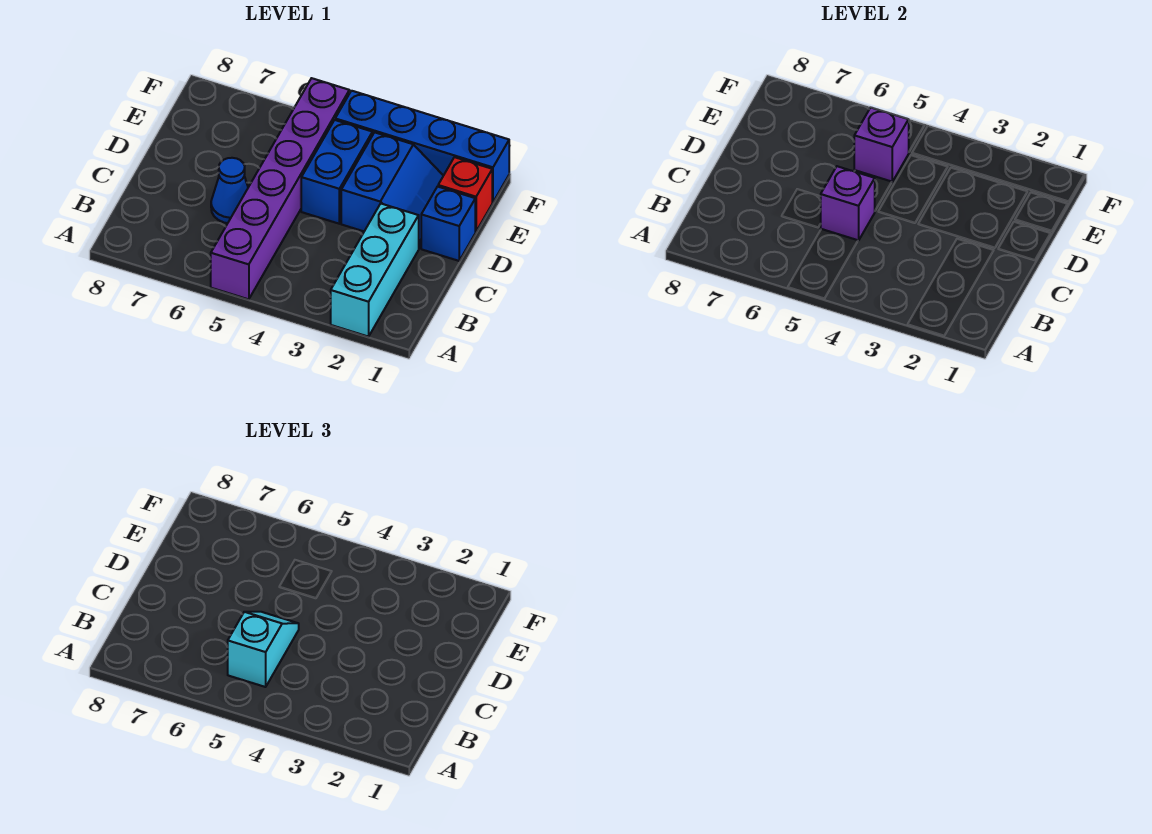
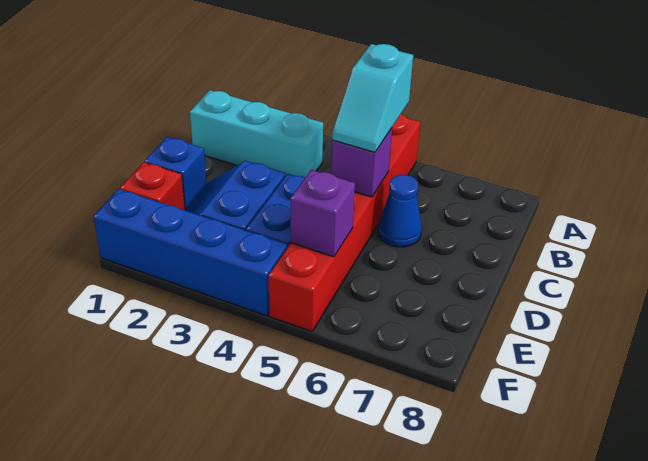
cyan brick A2:C2 level 1 -> cyan brick B1:B3 level 1
purple brick A5:F5 level 1 -> red brick A5:F5 level 1

